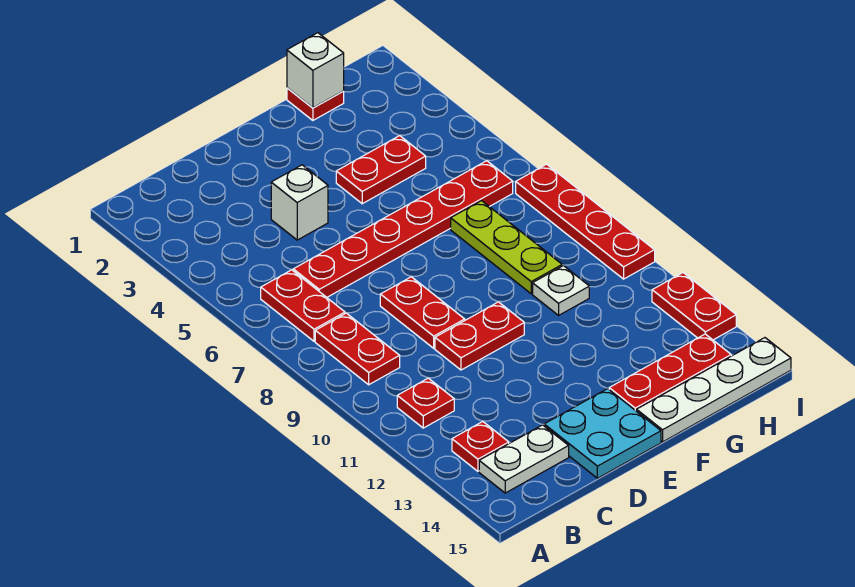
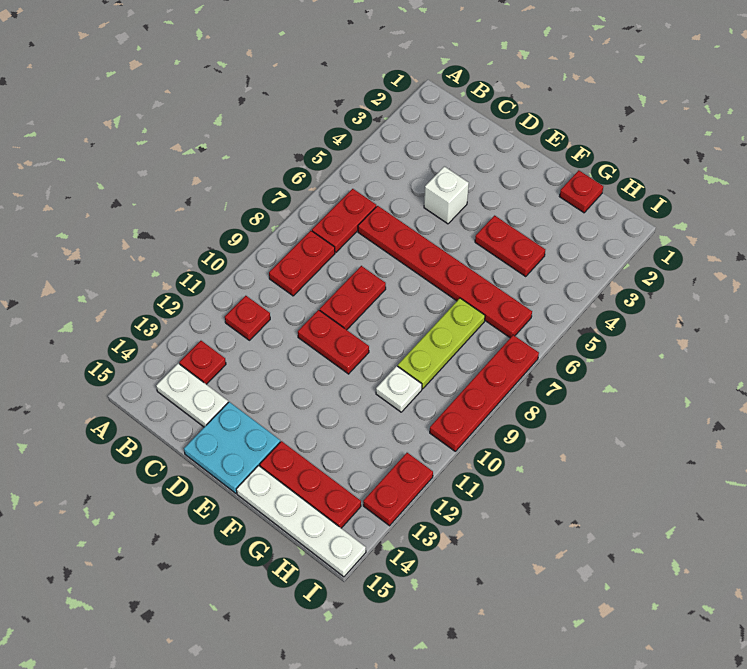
white brick G1 level 2 -> none

